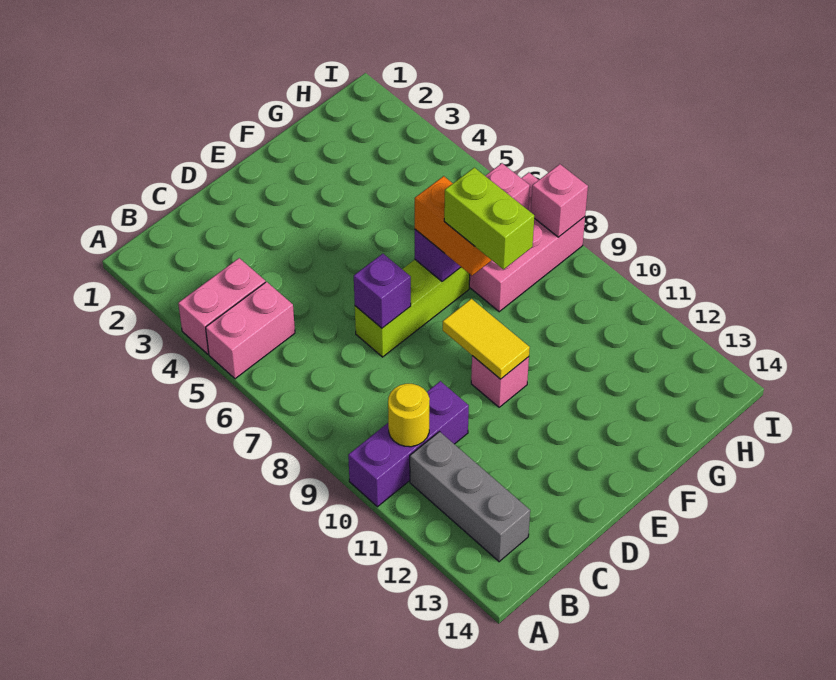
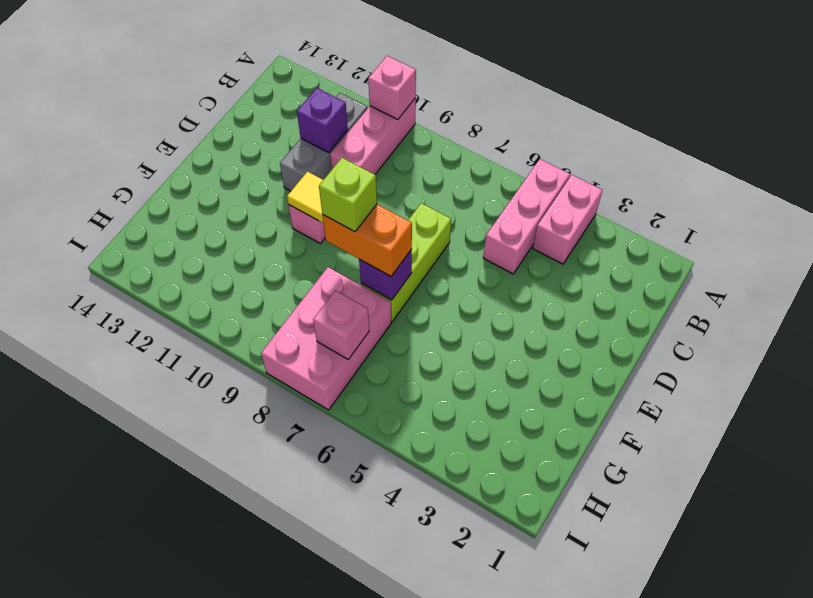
pink brick A5:B5 level 1 -> pink brick A5:C5 level 1
purple brick A10:C10 level 1 -> pink brick A10:C10 level 1
yellow round brick B10 level 2 -> none
grey brick B11:B13 level 1 -> grey brick B11:D11 level 1
purple brick D7 level 2 -> purple brick C11 level 2
lime brick F8:F9 level 4 -> lime brick F8 level 4
pink brick I8 level 2 -> pink brick A10 level 2

